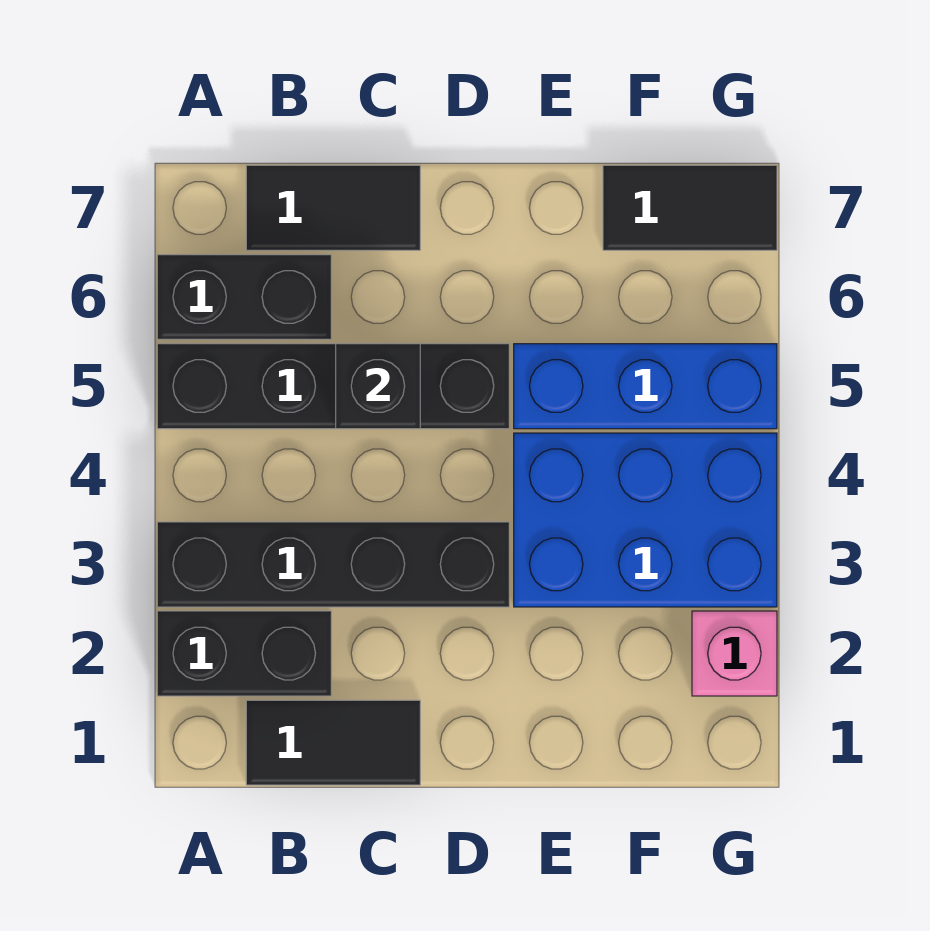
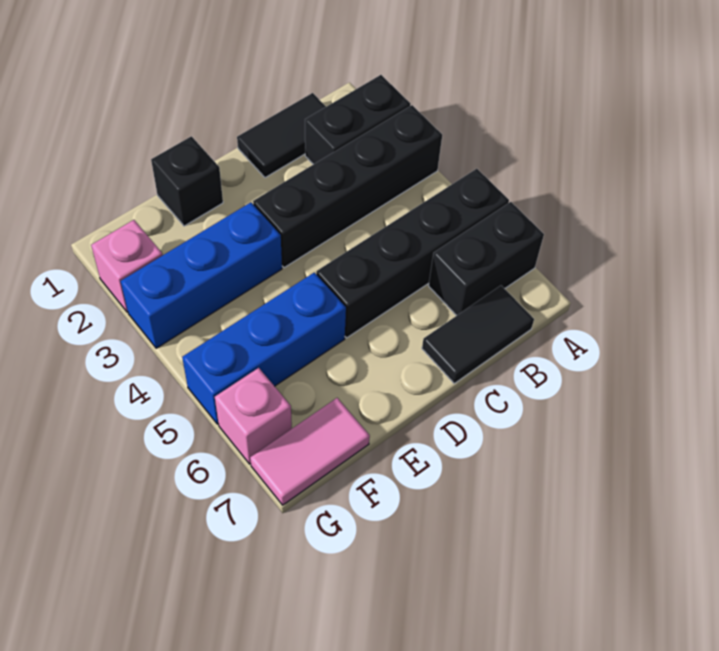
black brick C5 level 2 -> black brick E1 level 1
blue brick E3:G4 level 1 -> blue brick E3:G3 level 1
black tile F7:G7 level 1 -> pink tile F7:G7 level 1
none -> pink brick G6 level 1

